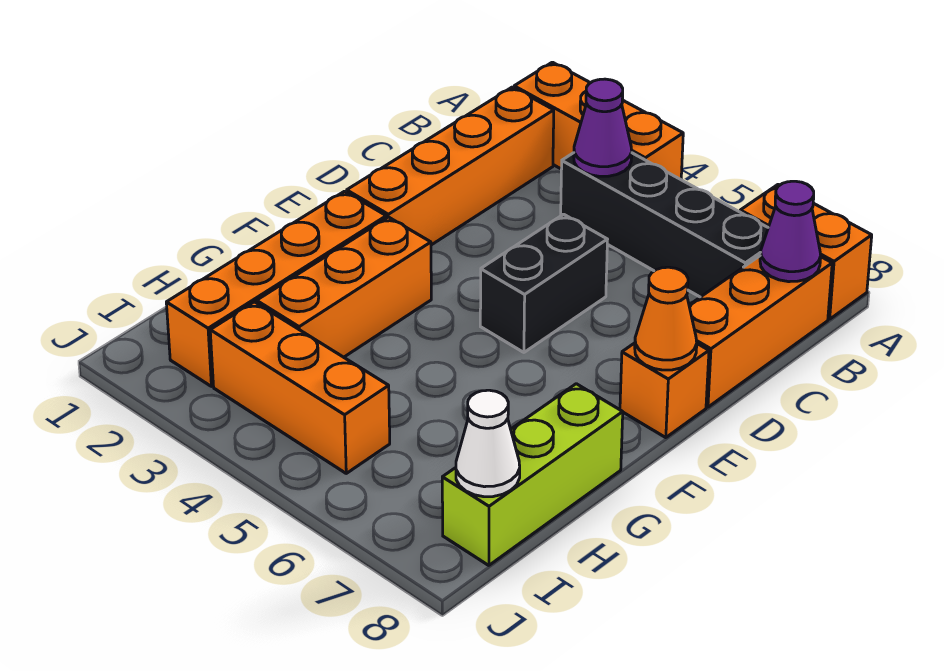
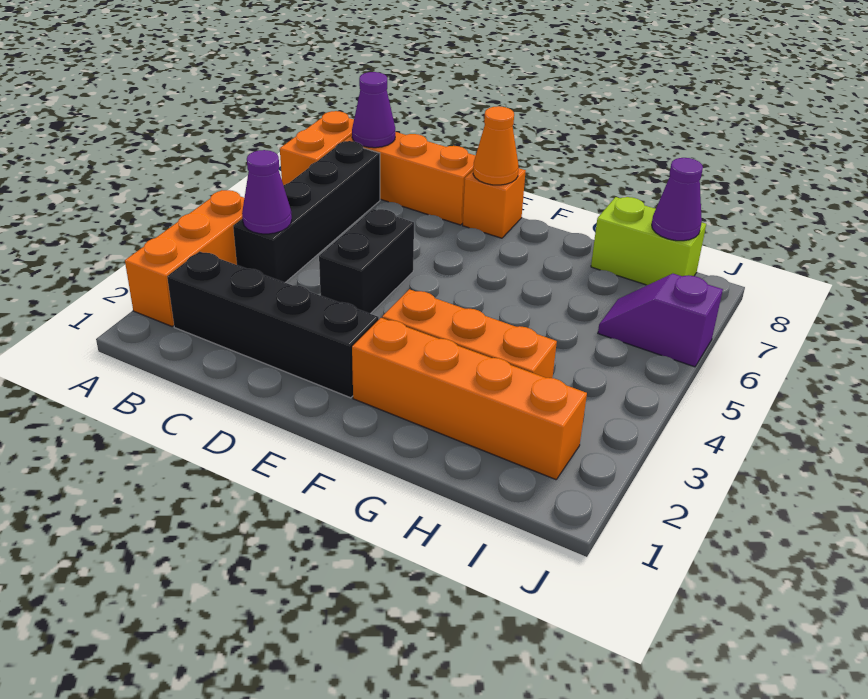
orange brick B2:E2 level 1 -> black brick B2:E2 level 1
black brick D5:E5 level 1 -> black brick D4:D5 level 1
lime brick G8:I8 level 1 -> lime brick H8:I8 level 1
orange brick I3:I5 level 1 -> none
none -> purple slope I6:J6 level 1 top J
white cone I8 level 2 -> purple cone I8 level 2

